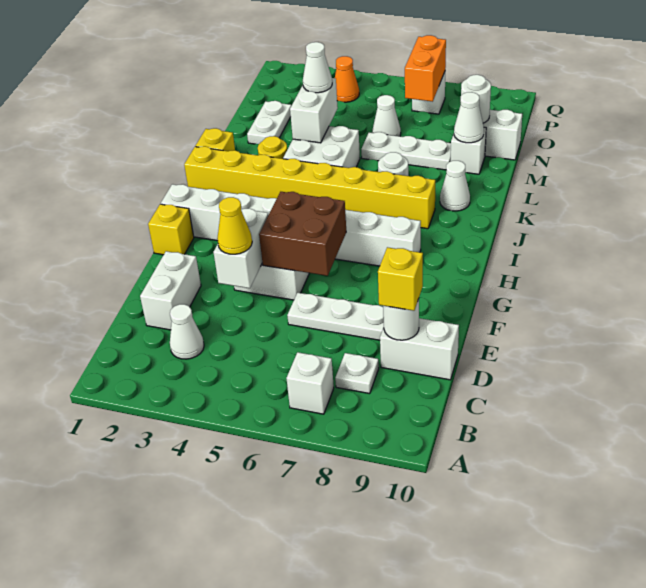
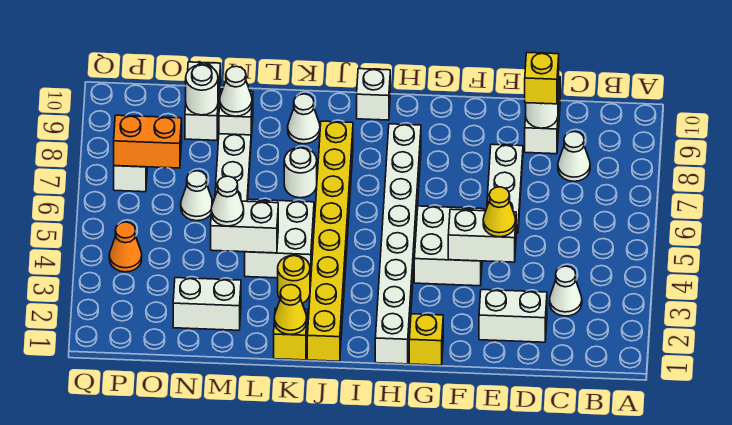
white brick B7 level 1 -> white brick I10 level 1
white plate C8 level 1 -> white cone C8 level 1
brown brick F5:G6 level 2 -> none
none -> yellow cone K1 level 2
white plate M2:N2 level 1 -> white brick M2:N2 level 1

